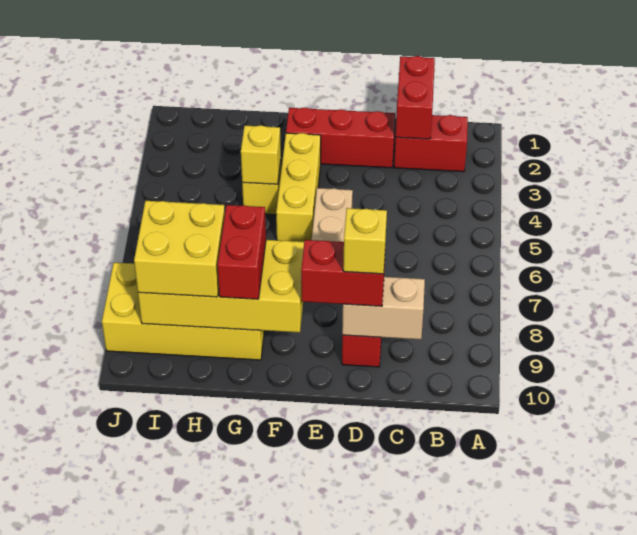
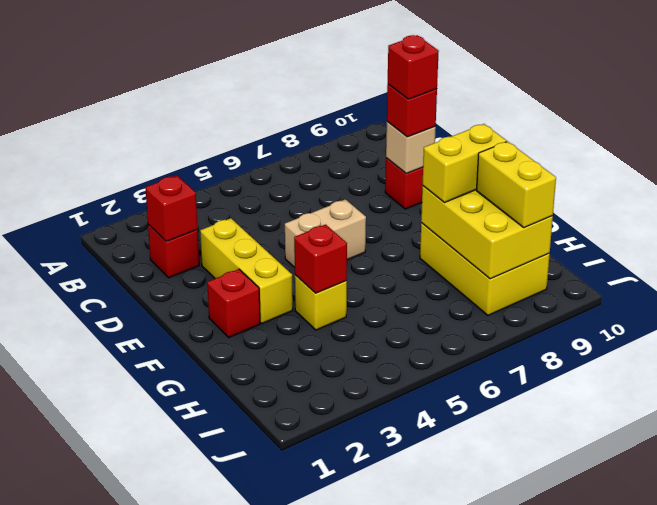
red brick B2:C2 level 1 -> red brick C2 level 1
red brick C1:C2 level 2 -> red brick C2 level 2
tan brick C9:D9 level 2 -> tan brick D9 level 2
red brick D2:F2 level 1 -> red brick F2 level 1
red brick D9:E9 level 3 -> red brick D9 level 3
yellow brick D9 level 4 -> red brick D9 level 4
yellow brick F3:F5 level 1 -> yellow brick D3:F3 level 1
yellow brick F8:I9 level 2 -> yellow brick G8:I9 level 2
yellow brick G4 level 2 -> red brick G4 level 2
yellow brick G8:J9 level 1 -> yellow brick G8:I9 level 1
red brick G8:G9 level 3 -> yellow brick G8:G9 level 3
yellow brick H8:I9 level 3 -> yellow brick H9:I9 level 3

